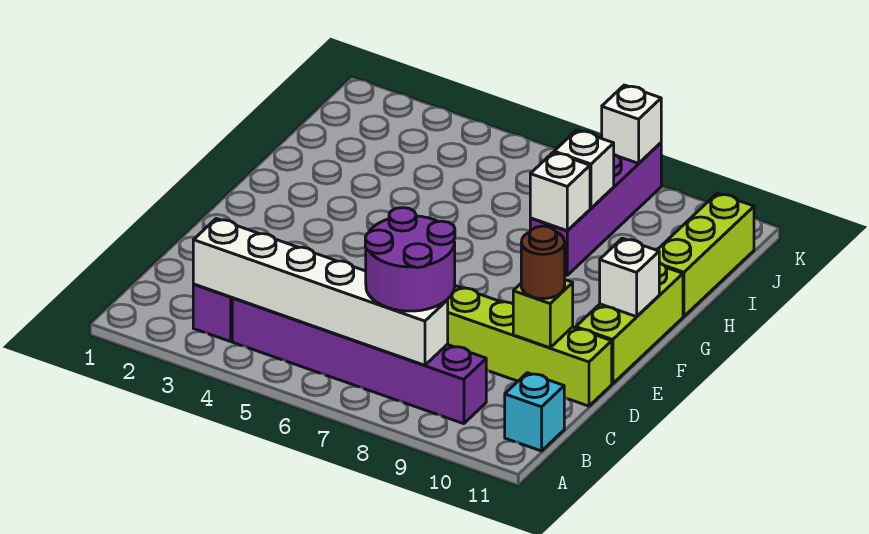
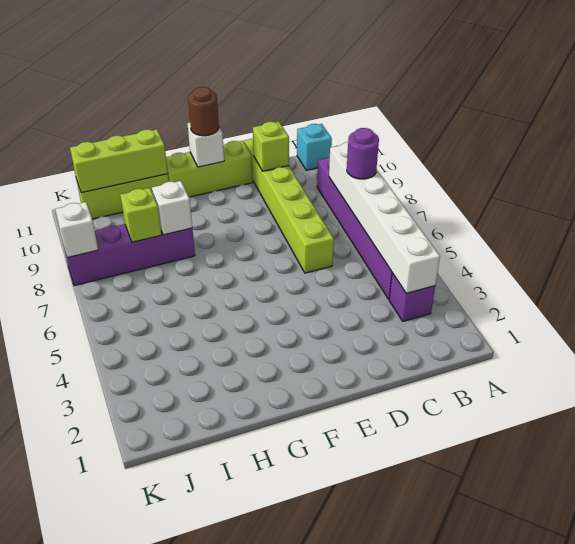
purple round brick B7:C8 level 3 -> purple round brick B7 level 3
brown round brick D10 level 3 -> brown round brick F11 level 3
none -> lime brick H11:J11 level 2
white brick I8 level 2 -> lime brick I8 level 2

